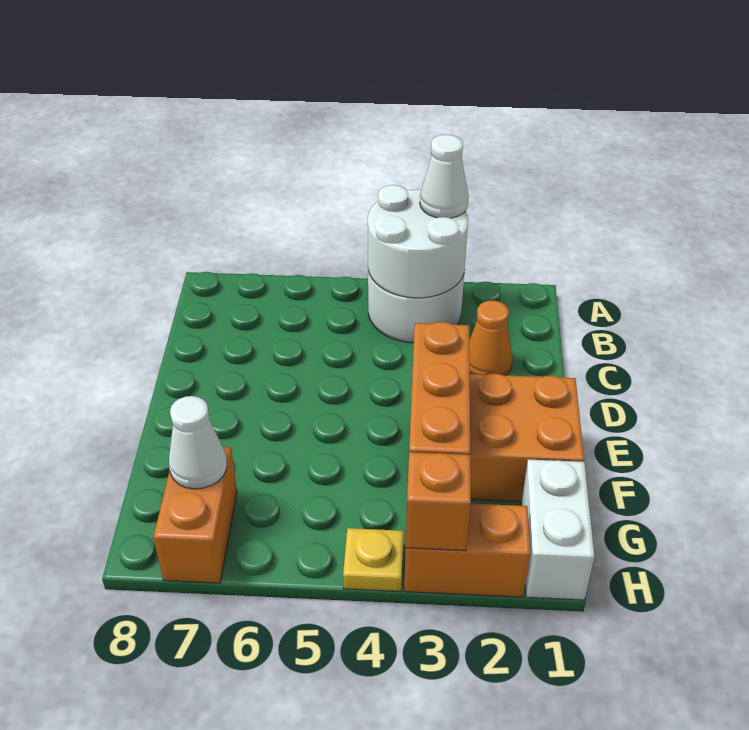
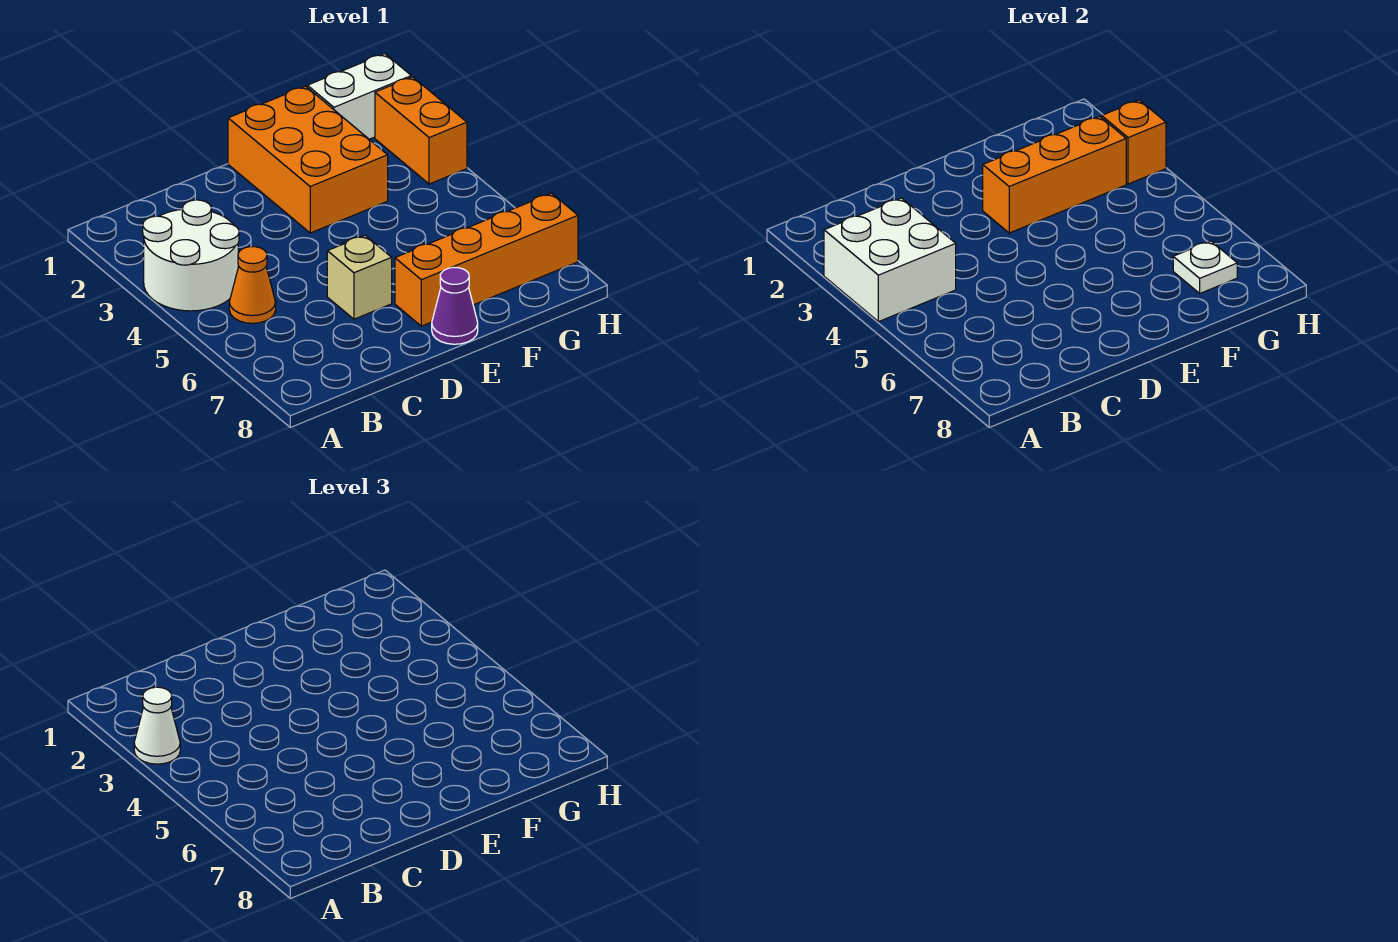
white round brick A3:B4 level 2 -> white brick A3:B4 level 2
orange cone C2 level 1 -> orange cone B5 level 1
none -> tan brick D6 level 1
none -> purple cone E8 level 1
orange brick G7:H7 level 1 -> orange brick E7:H7 level 1
white cone G7 level 2 -> white plate G7 level 2
yellow plate H4 level 1 -> none

